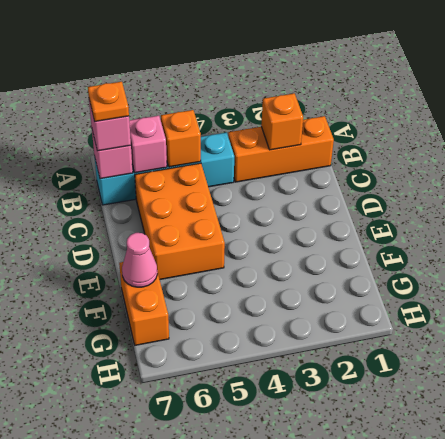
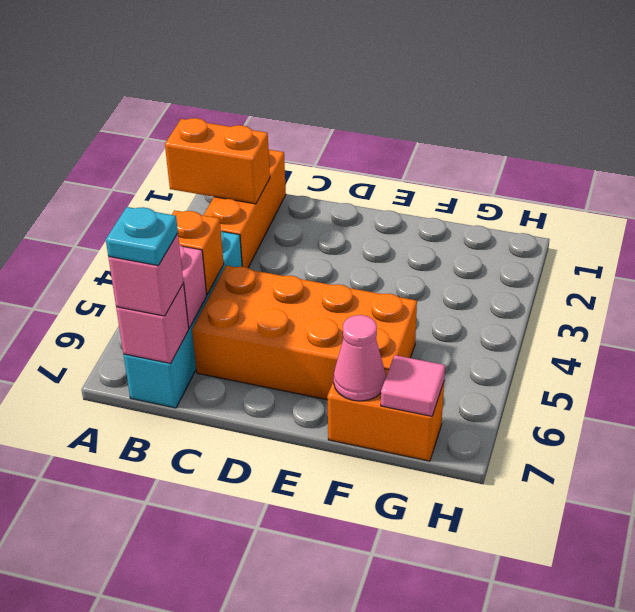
orange brick B2 level 2 -> orange brick A2:B2 level 2
orange plate B7 level 4 -> cyan plate B7 level 4
orange brick C5:E6 level 1 -> orange brick C5:F6 level 1
none -> pink tile G7 level 2

